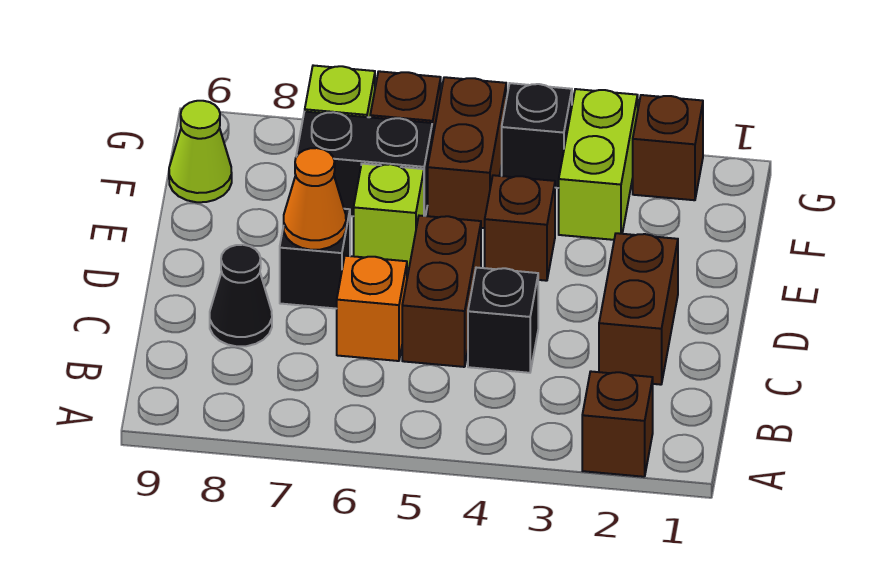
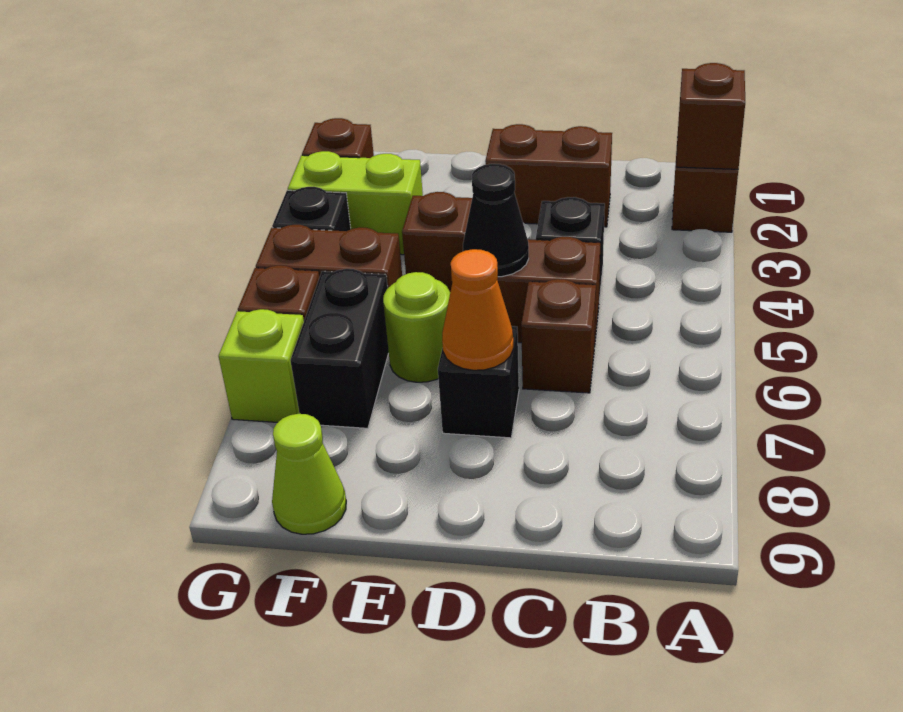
none -> brown brick A2 level 2
orange brick C6 level 1 -> brown brick C6 level 1
black cone C8 level 1 -> black cone D5 level 2
lime brick E6 level 1 -> lime round brick E6 level 1

